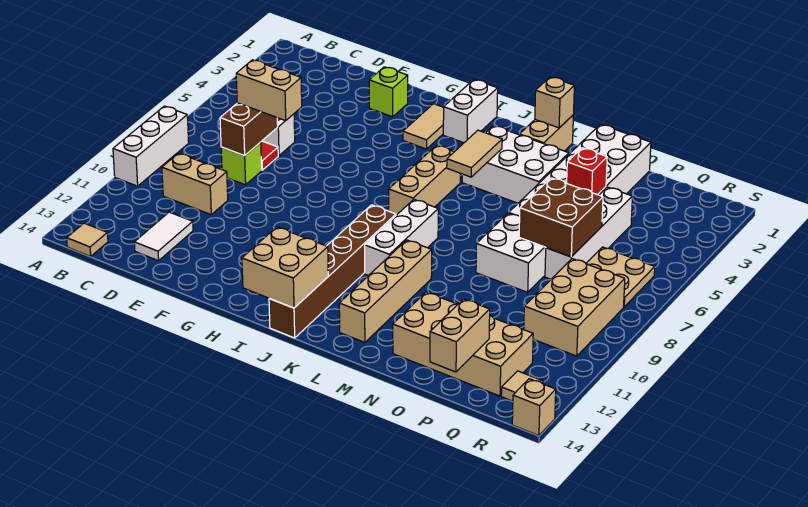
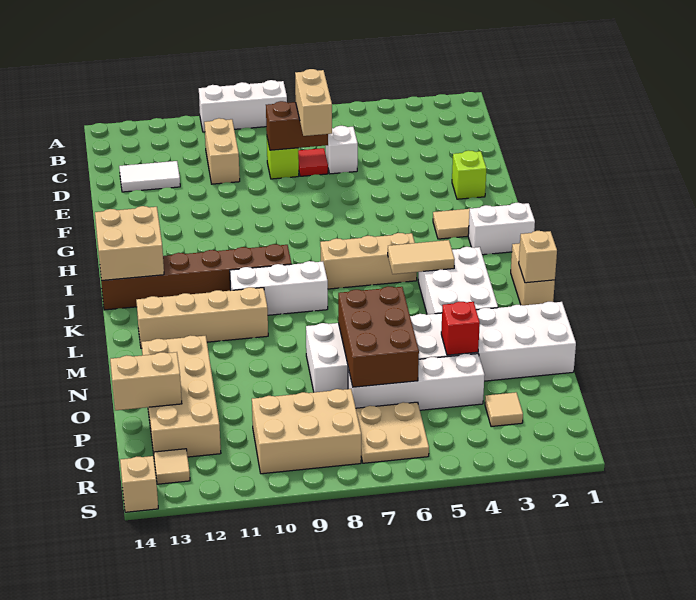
tan tile B14 level 1 -> tan tile Q3 level 1
tan brick L1:L2 level 1 -> tan brick K1:L1 level 1
brown brick O6:P7 level 2 -> brown brick N6:P7 level 2

